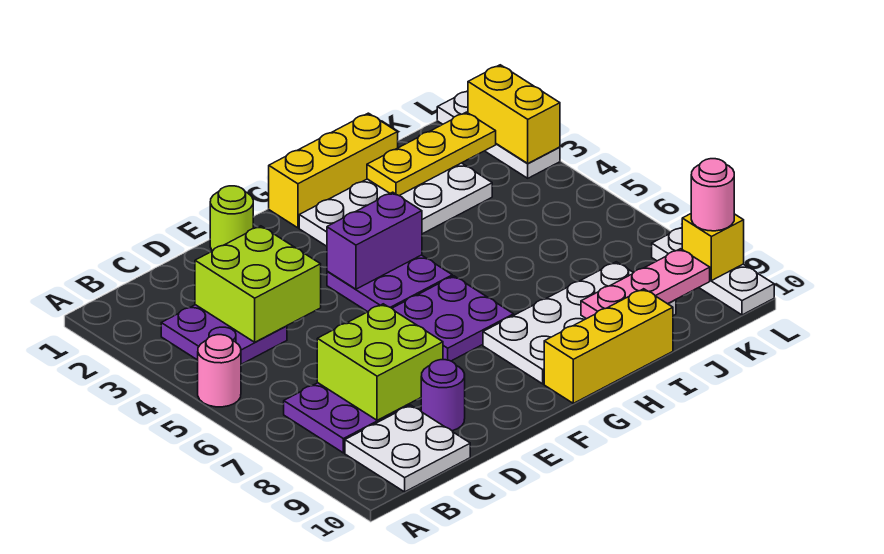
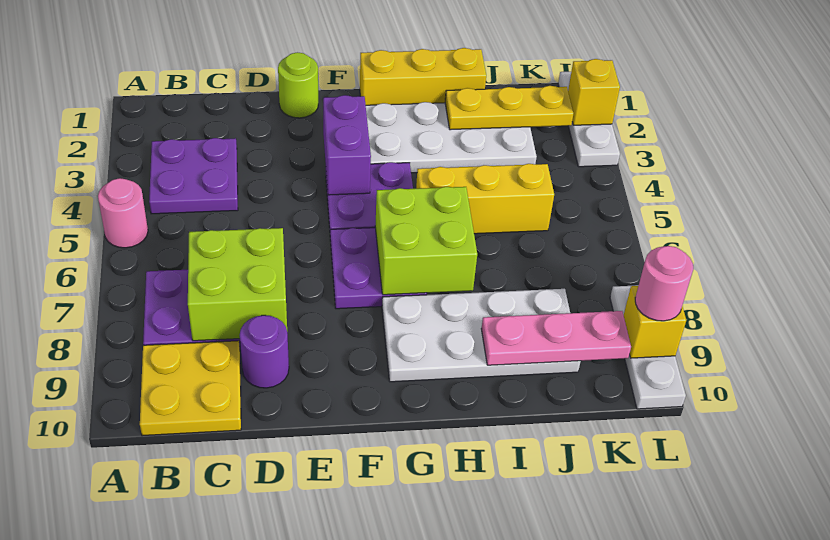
white plate B9:C10 level 1 -> yellow plate B9:C10 level 1
lime brick C3:D4 level 2 -> lime brick G6:H7 level 2
purple brick F4:G4 level 2 -> purple brick F3:F4 level 2
yellow brick G10:I10 level 1 -> yellow brick H5:J5 level 1
yellow brick L2:L3 level 2 -> yellow brick L2 level 2

